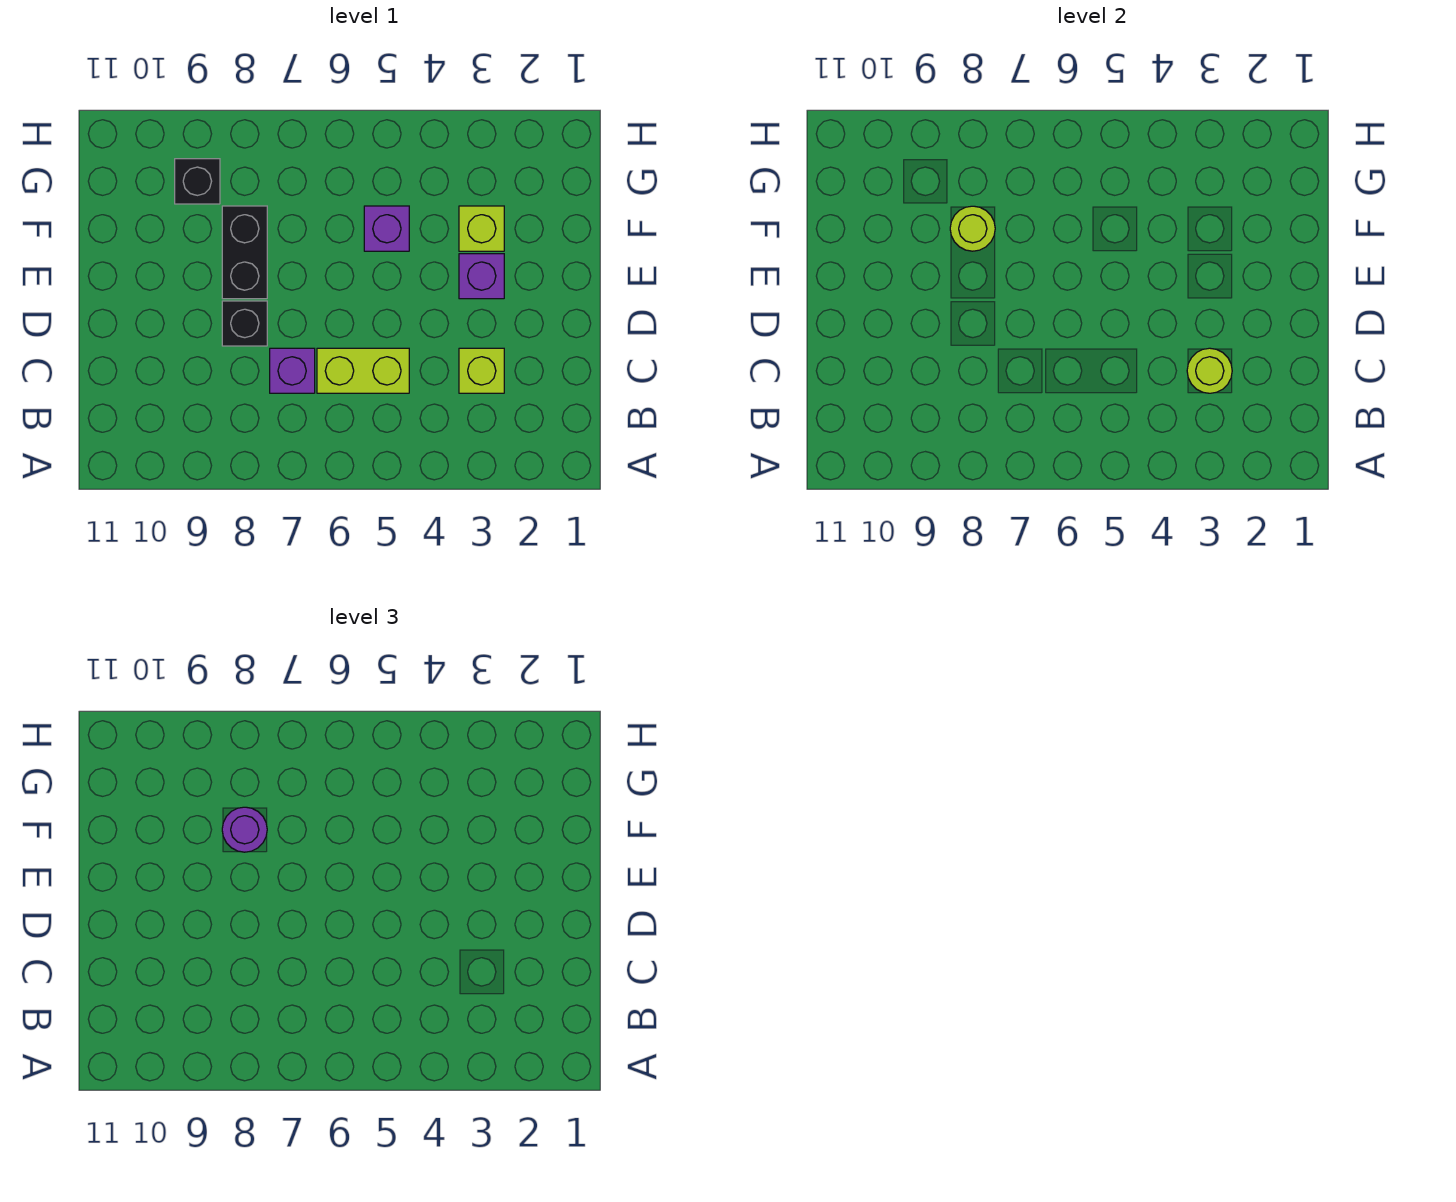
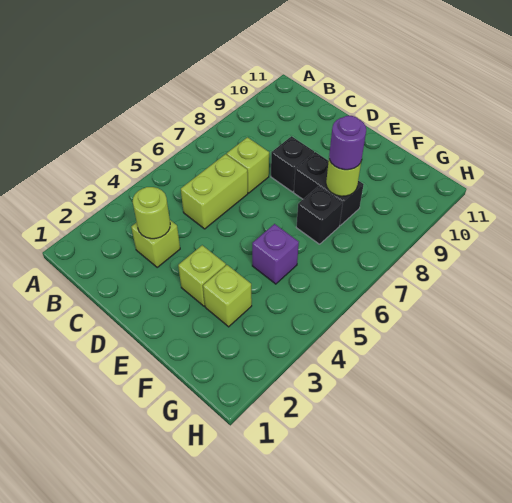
purple brick C7 level 1 -> lime brick C7 level 1
purple brick E3 level 1 -> lime brick E3 level 1
black brick G9 level 1 -> black brick F7 level 1

